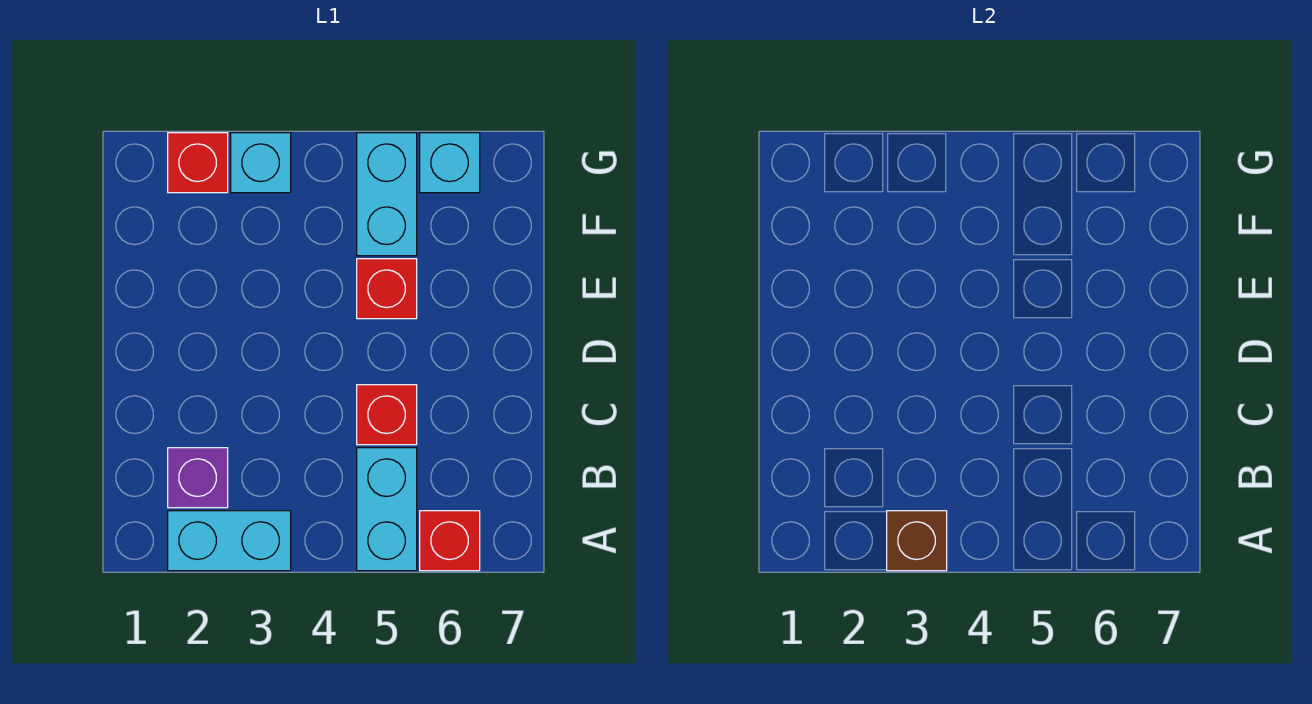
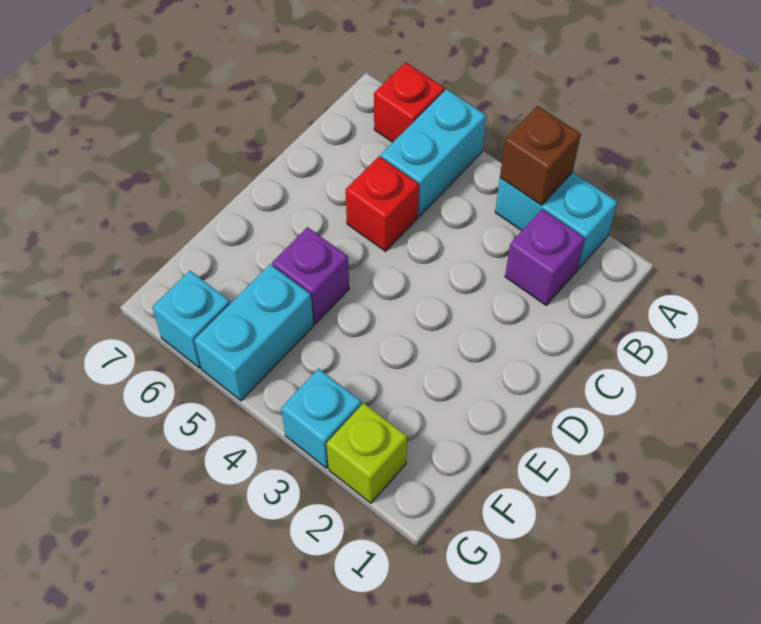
red brick E5 level 1 -> purple brick E5 level 1
red brick G2 level 1 -> lime brick G2 level 1

